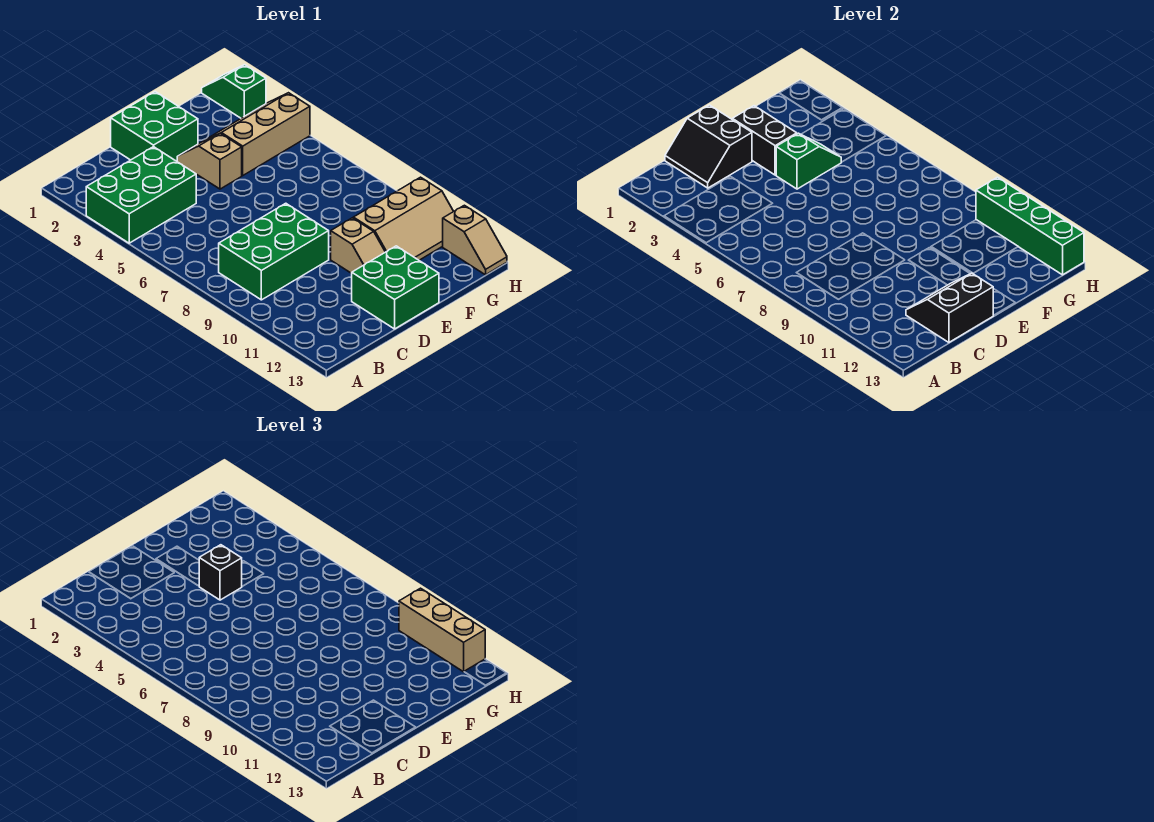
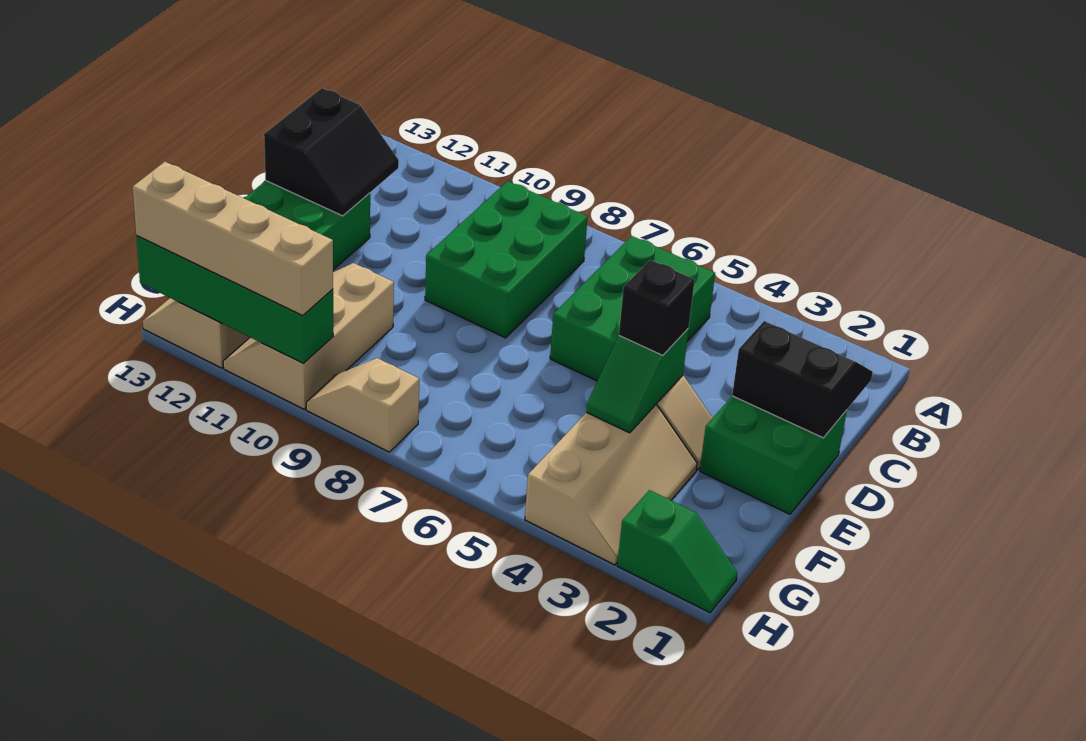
green brick A3:C4 level 1 -> green brick B5:D6 level 1
black brick E2:E3 level 2 -> none
tan slope E10:E11 level 1 top 10 -> tan slope H8:H9 level 1 top 8
tan brick H10:H12 level 3 -> tan brick H10:H13 level 3

